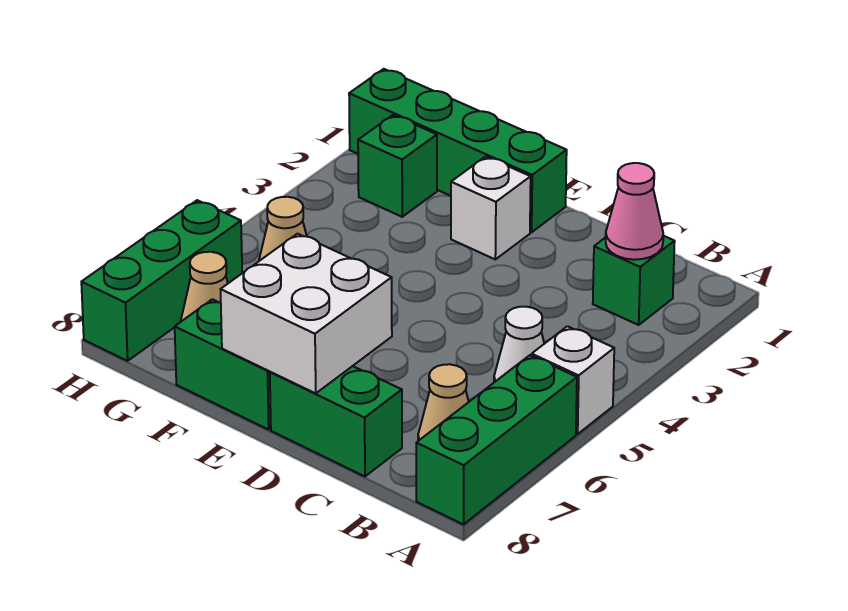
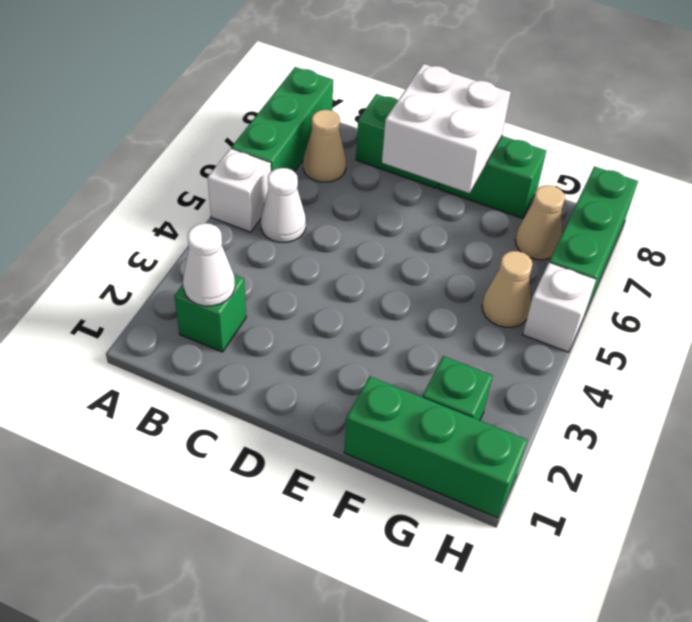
pink cone B2 level 2 -> white cone B2 level 2
green brick E1:H1 level 1 -> green brick F1:H1 level 1
white brick E2 level 1 -> white brick H5 level 1

